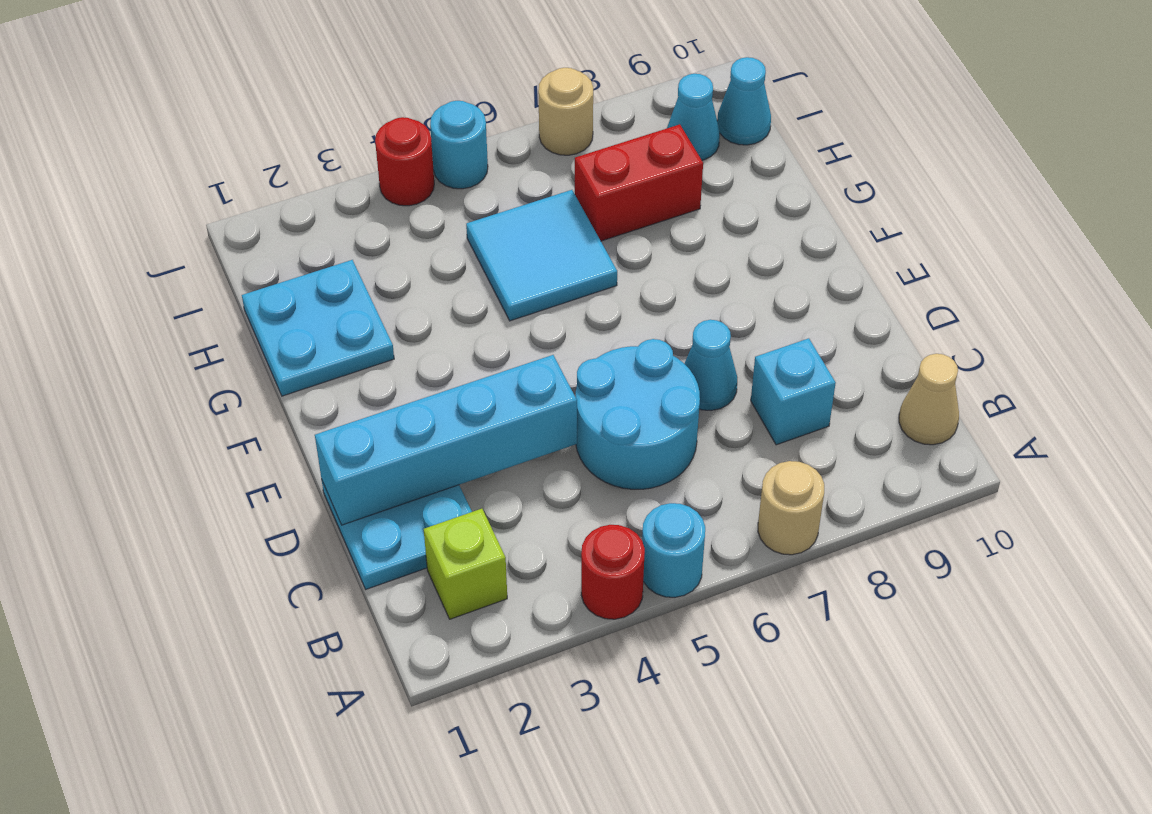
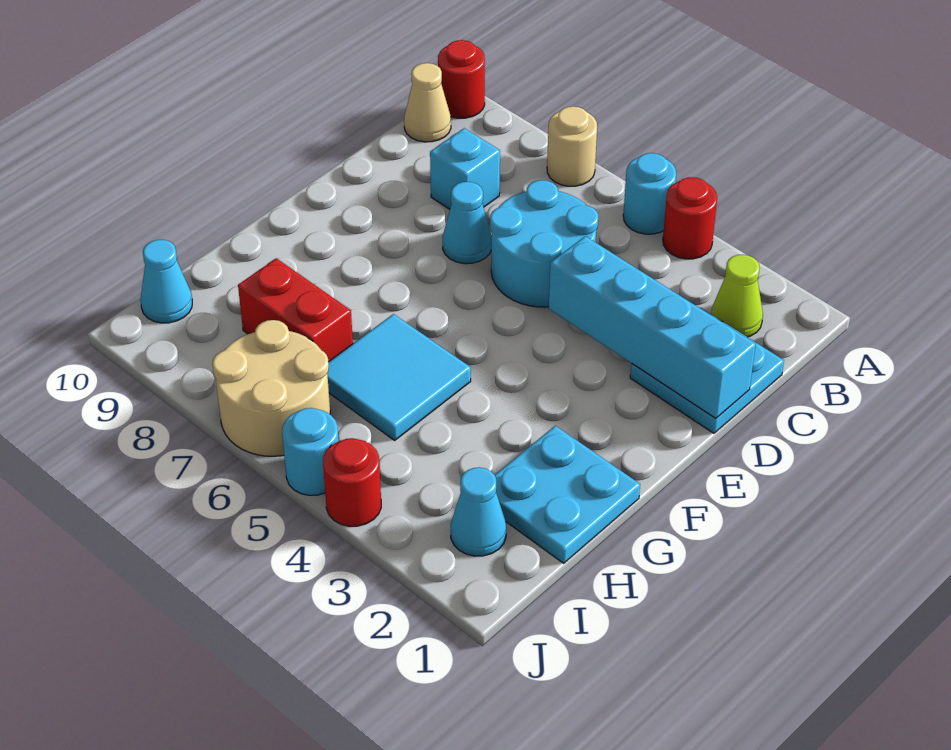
none -> red round brick A10 level 1
lime brick B2 level 1 -> lime cone B2 level 1
cyan cone I9 level 1 -> cyan cone I2 level 1
tan round brick J7 level 1 -> tan round brick I6:J7 level 1

